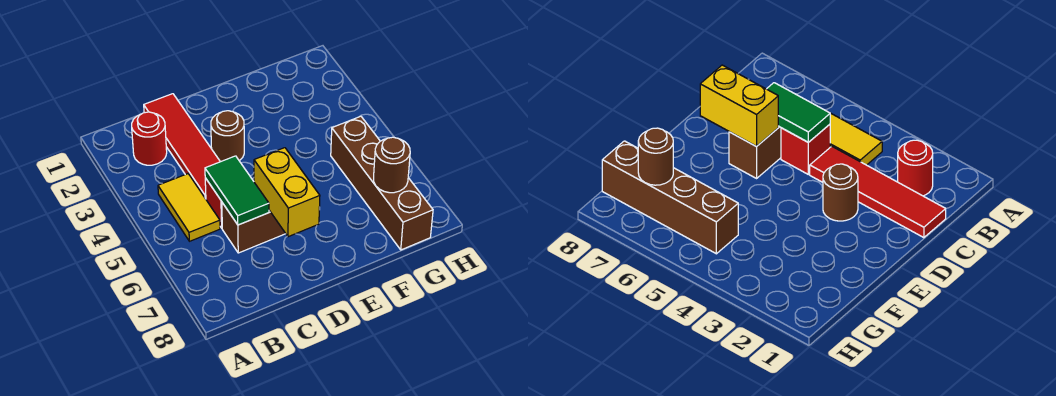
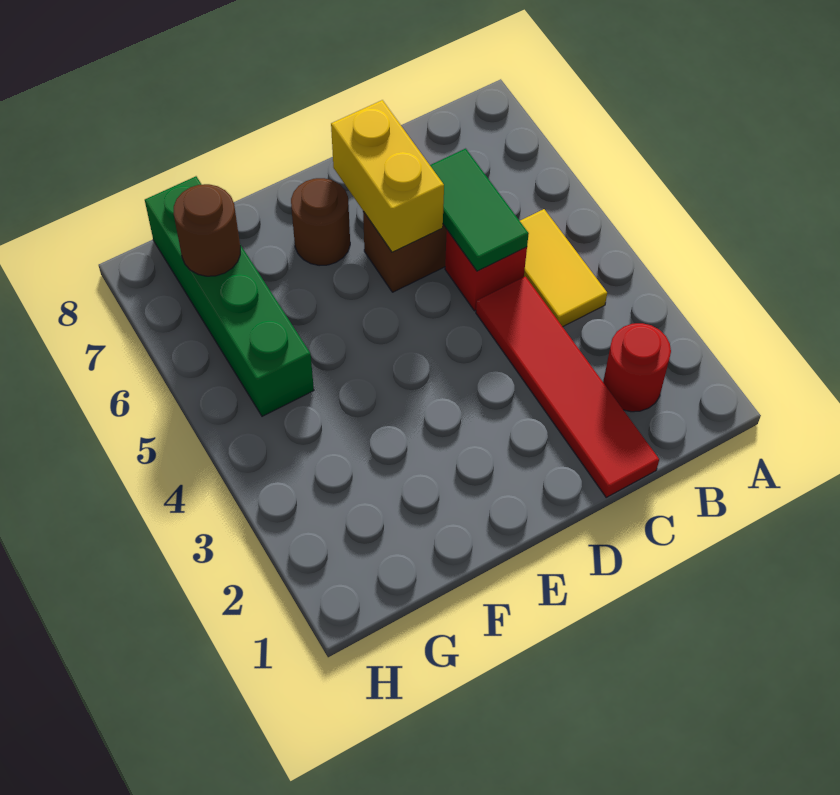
brown round brick D3 level 1 -> brown round brick E7 level 1
brown brick G5:G8 level 1 -> green brick G5:G8 level 1

